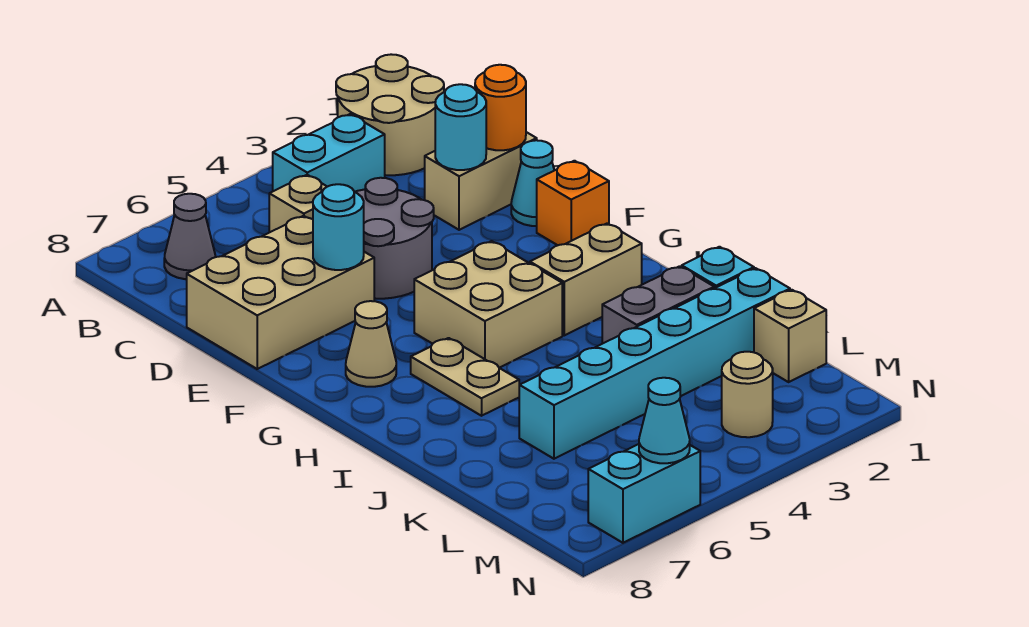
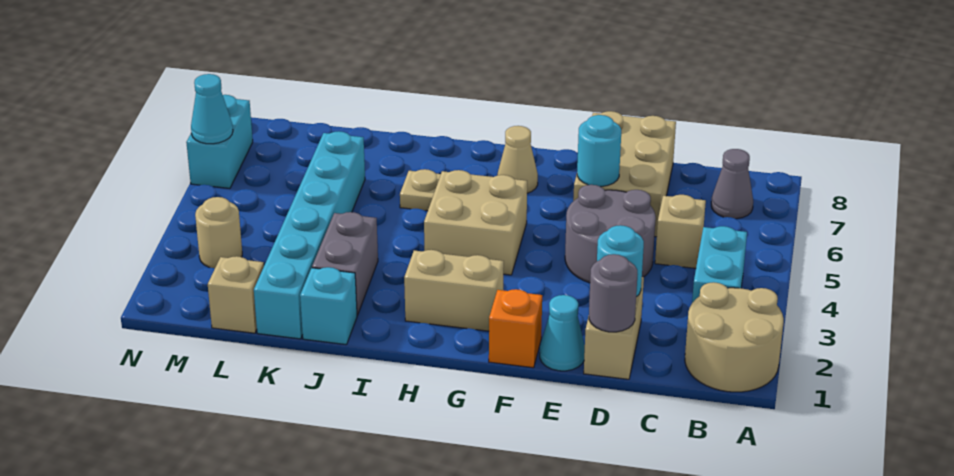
orange round brick D1 level 2 -> grey round brick D1 level 2
tan brick H2:H3 level 1 -> tan brick G2:H2 level 1

